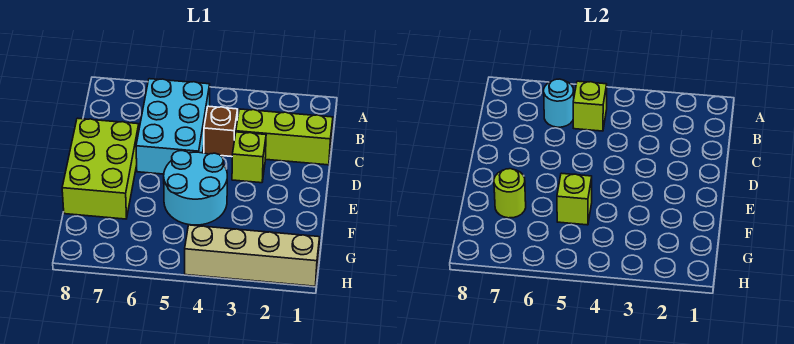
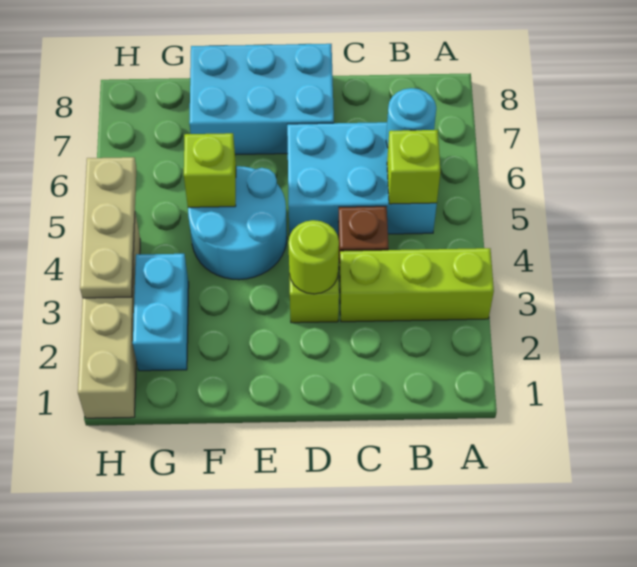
lime brick C1:C3 level 1 -> lime brick A3:C3 level 1
lime brick D7:F8 level 1 -> cyan brick D7:F8 level 1
lime round brick F7 level 2 -> lime round brick D3 level 2
none -> cyan brick G2:G3 level 1
none -> tan plate H3:H5 level 2

